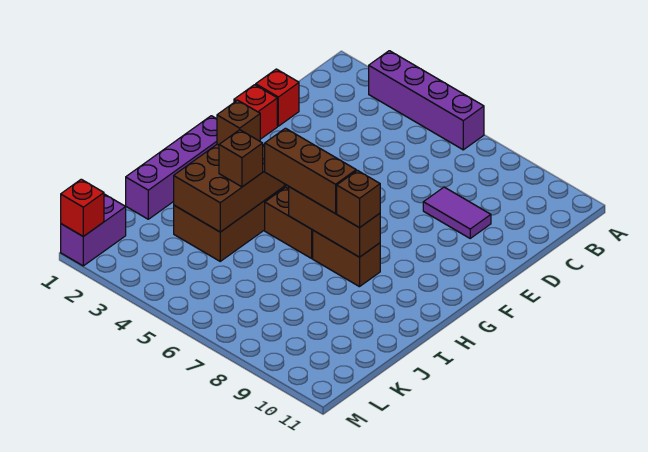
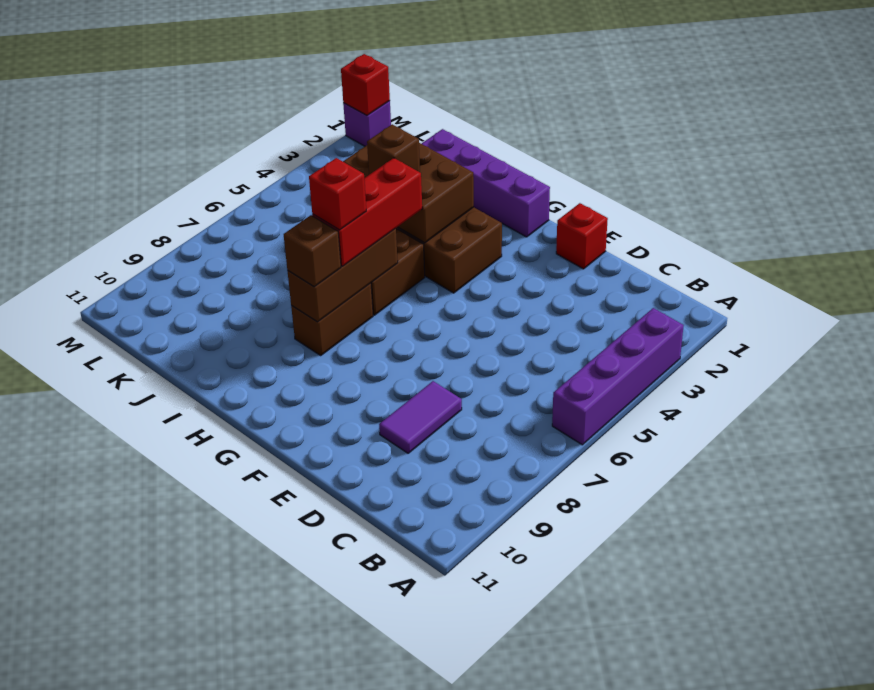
red brick D1 level 1 -> red brick H7 level 4
brown brick H3 level 3 -> none
brown brick H5:H7 level 3 -> red brick H5:H7 level 3
purple brick L1:M1 level 1 -> purple brick M1 level 1

